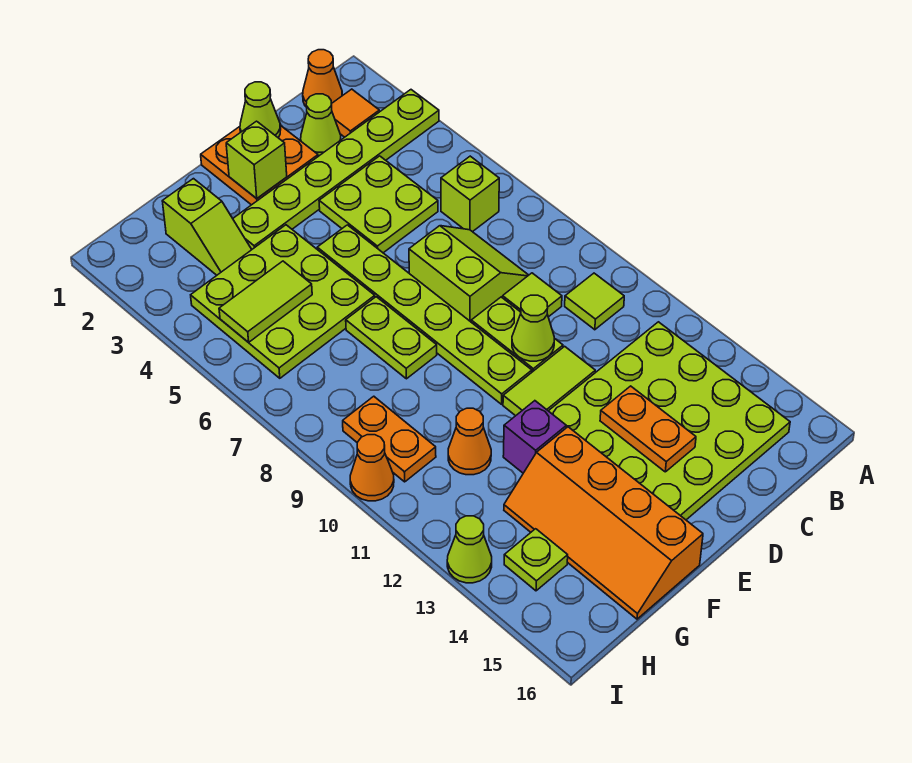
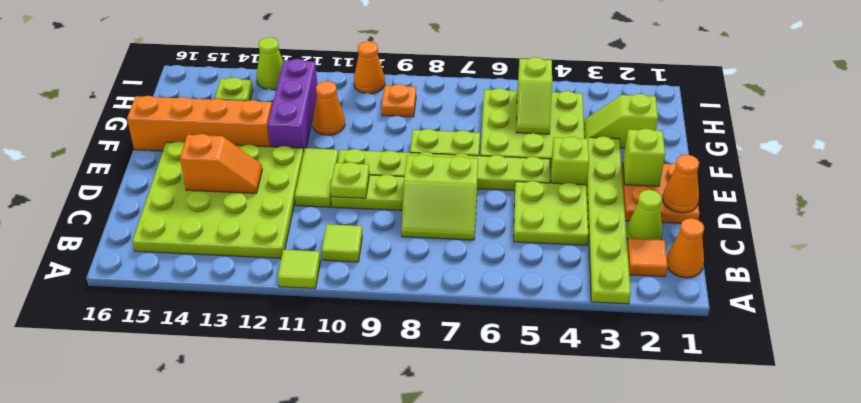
lime brick B6 level 1 -> lime brick E4 level 1
lime tile C9 level 1 -> lime tile A11 level 1
lime cone D1 level 2 -> orange cone D1 level 2
lime cone D10 level 2 -> lime plate D10 level 2
orange plate D13:D14 level 2 -> orange slope D13:D14 level 2 top 14
purple brick F12 level 1 -> purple brick F12:H12 level 1
lime tile G5:H5 level 2 -> lime slope G5:H5 level 2 top H
orange plate H9:H10 level 1 -> orange plate H9 level 1

